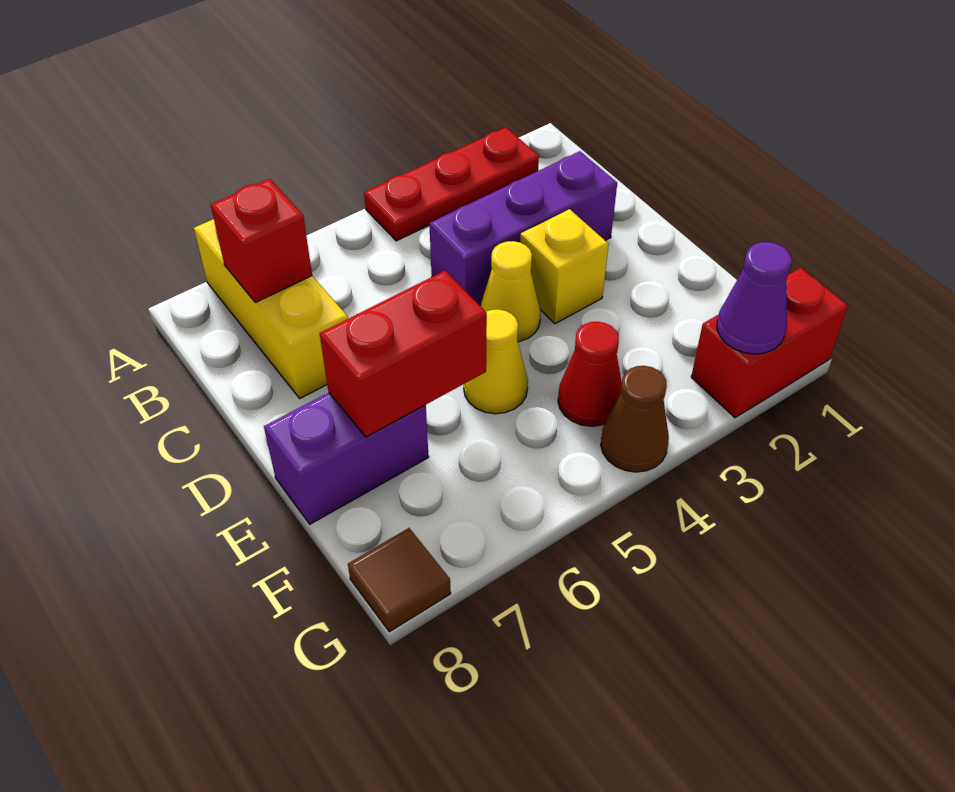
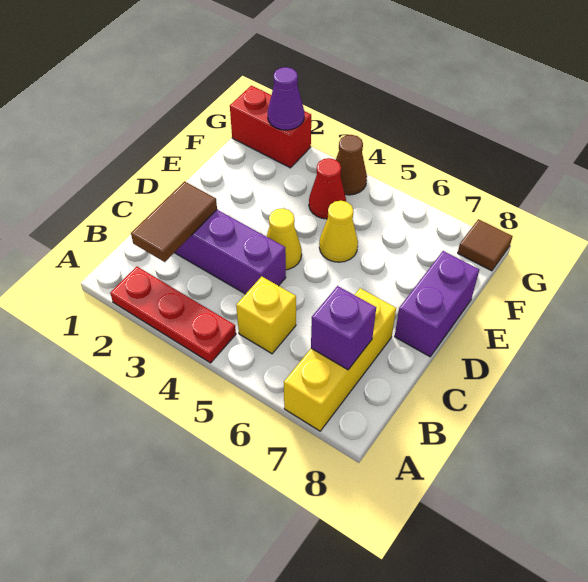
none -> brown tile B2:C2 level 2
red brick B7 level 2 -> purple brick B7 level 2
yellow brick D3 level 1 -> yellow brick B5 level 1
red brick E6:E7 level 2 -> none
purple brick E7:E8 level 1 -> purple brick D8:E8 level 1

